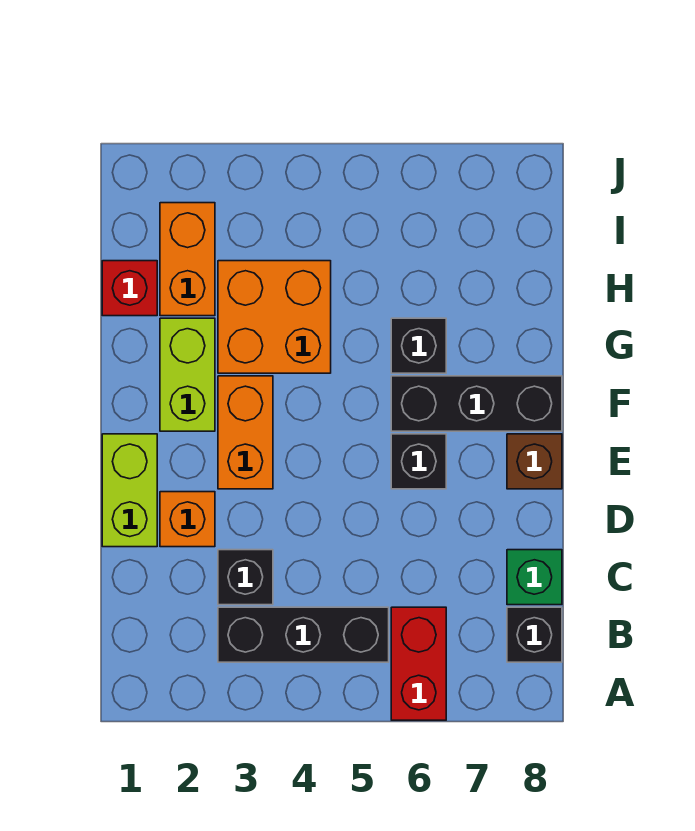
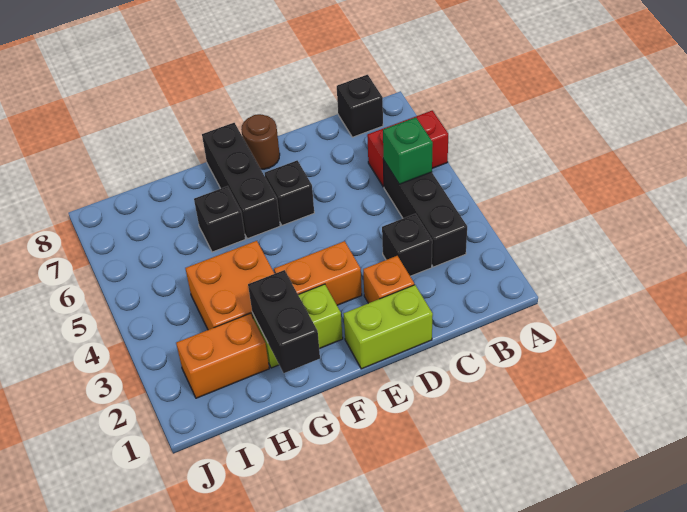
green brick C8 level 1 -> green brick B5 level 2
brown brick E8 level 1 -> brown round brick E8 level 1
none -> black brick G1:G2 level 2
red brick H1 level 1 -> none

